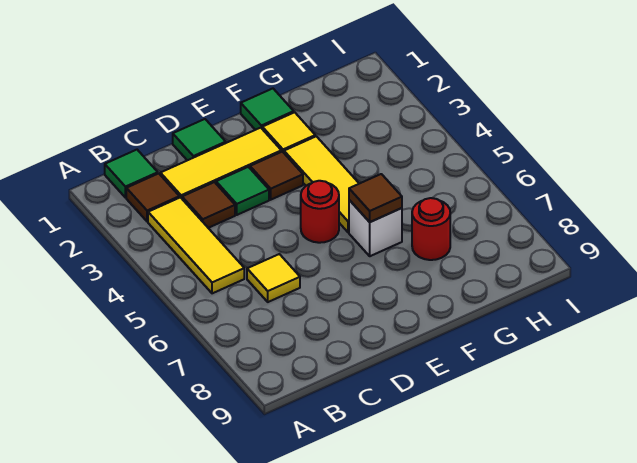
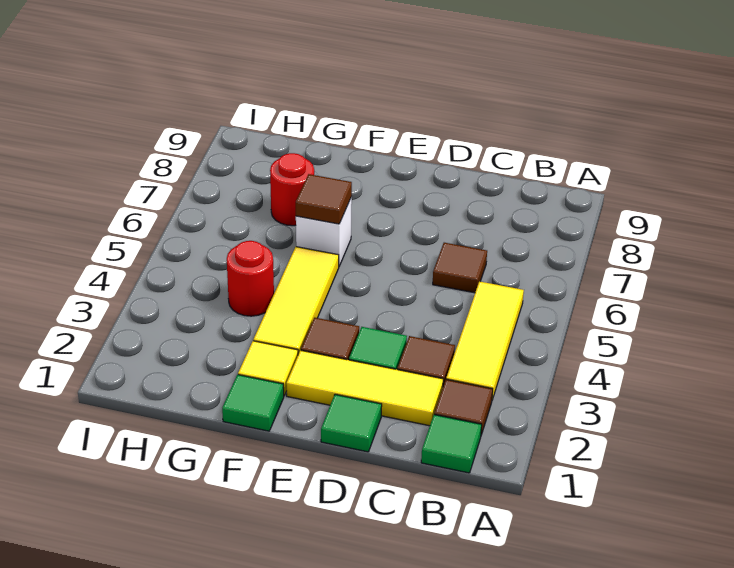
yellow tile C6 level 1 -> brown tile C6 level 1
red round brick E5 level 1 -> red round brick G4 level 1

